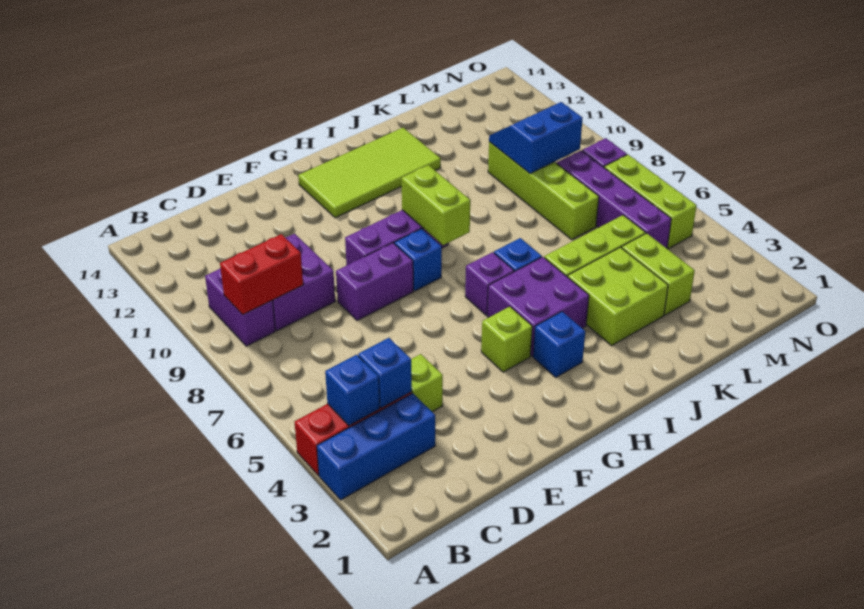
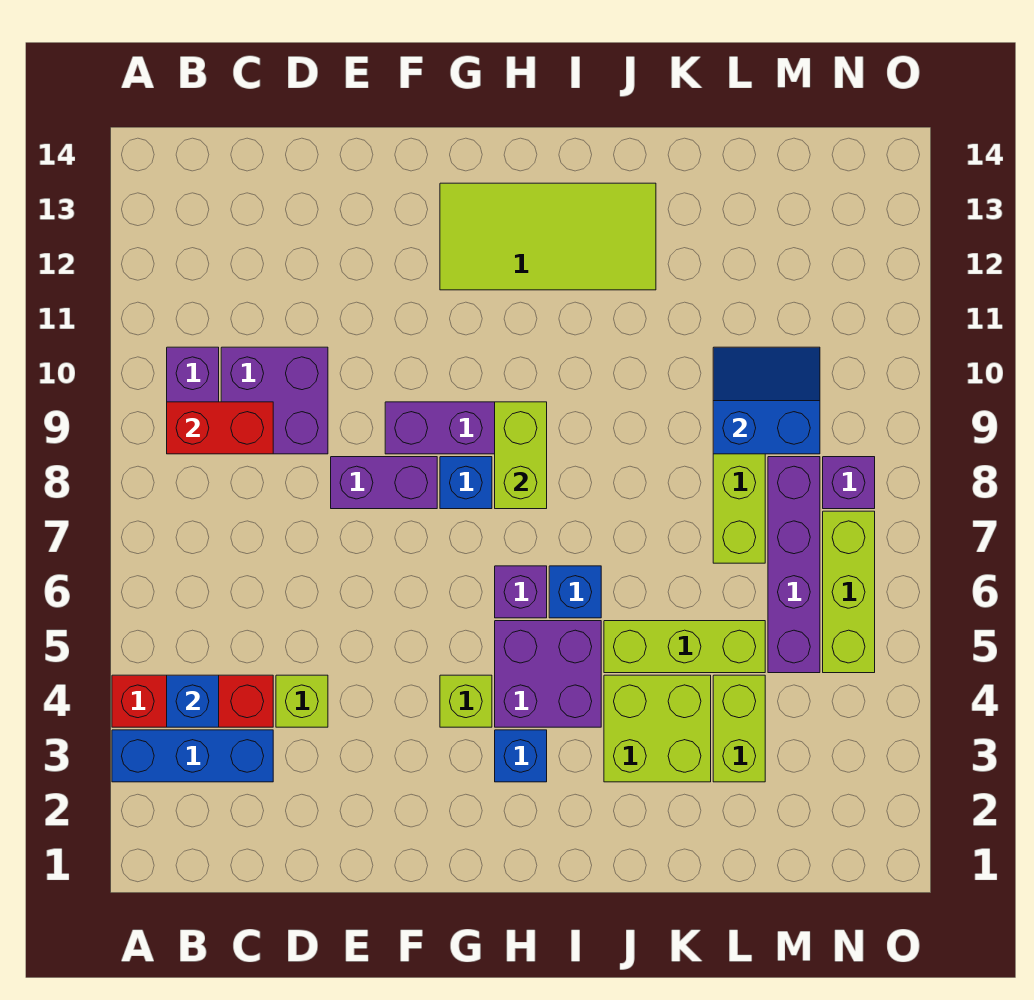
blue brick C4 level 2 -> none

